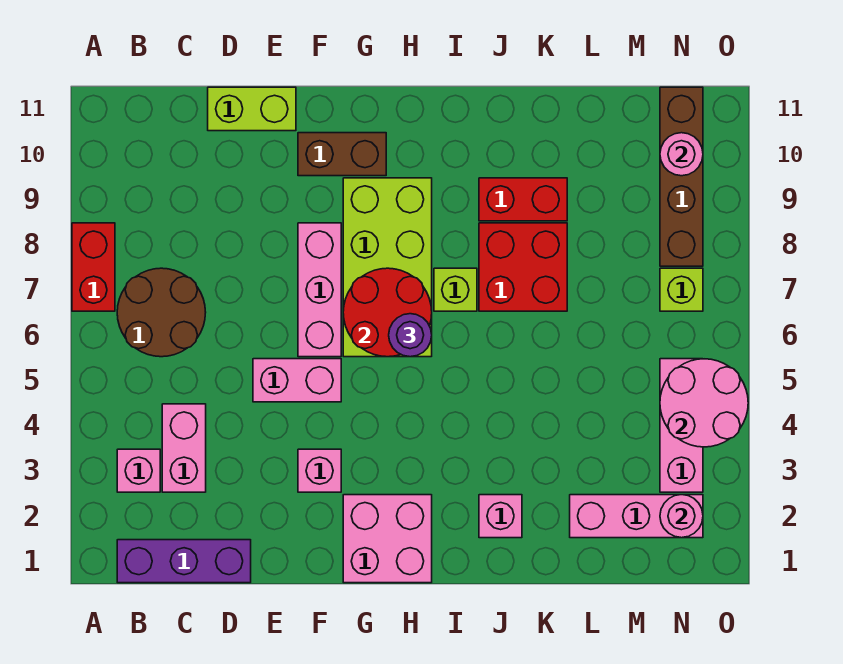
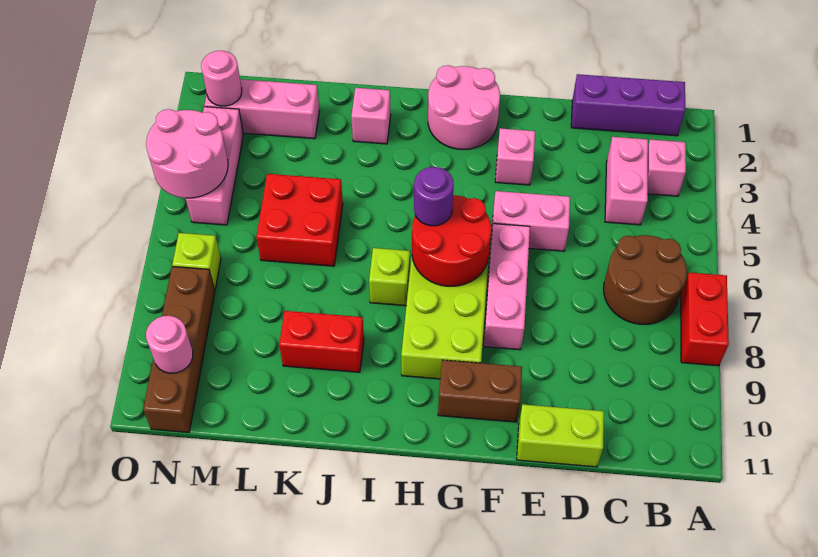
pink brick G1:H2 level 1 -> pink round brick G1:H2 level 1
red brick J7:K8 level 1 -> red brick K5:L6 level 1

